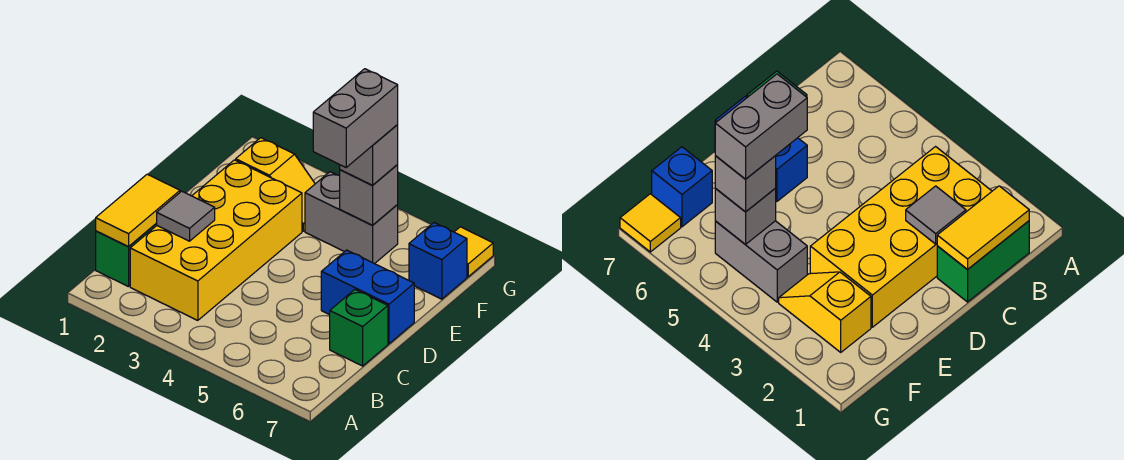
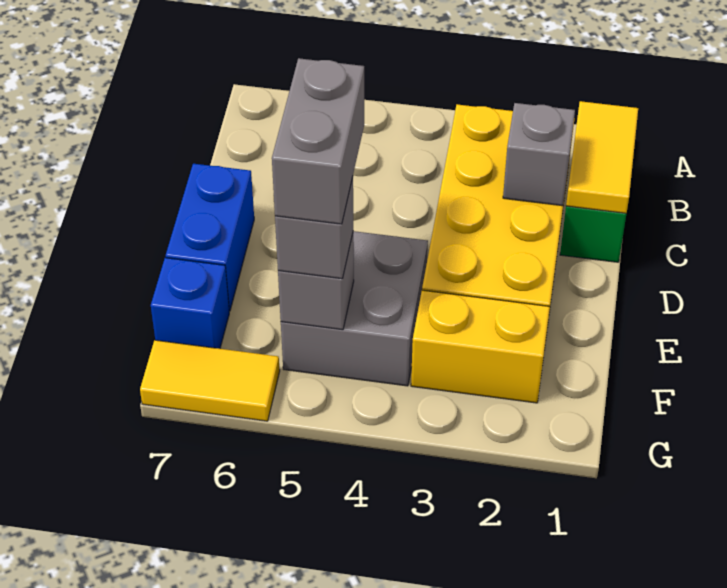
grey tile C2 level 2 -> grey brick C2 level 2
green brick C7 level 1 -> none
blue brick D6:D7 level 1 -> blue brick D7:E7 level 1
yellow slope F2:F3 level 1 top 2 -> yellow brick F2:F3 level 1
grey brick F4:F5 level 1 -> grey brick E4:F5 level 1
yellow tile G7 level 1 -> yellow tile G6:G7 level 1

